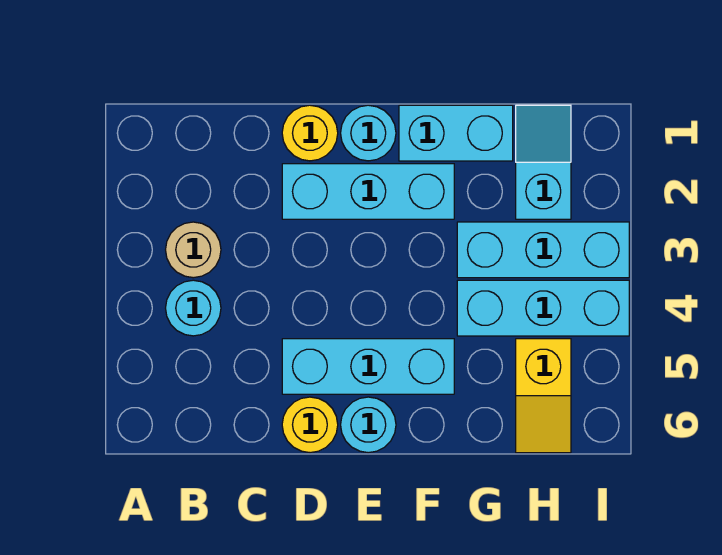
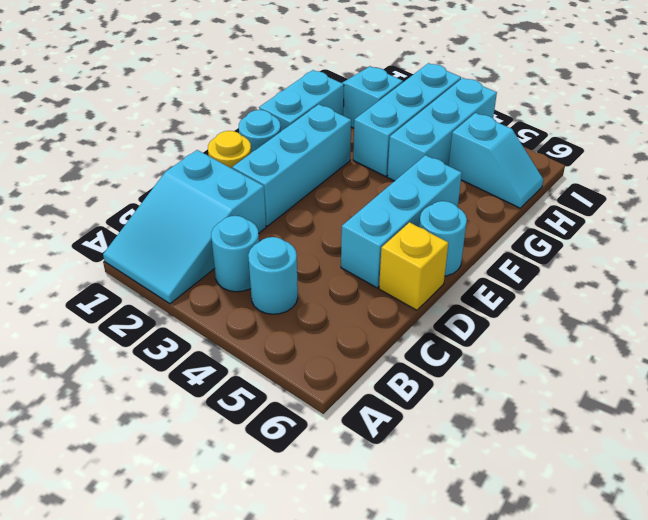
none -> cyan slope A1:C2 level 1 top C
tan round brick B3 level 1 -> cyan round brick B3 level 1
yellow round brick D6 level 1 -> yellow brick D6 level 1
yellow slope H5:H6 level 1 top 5 -> cyan slope H5:H6 level 1 top 5

